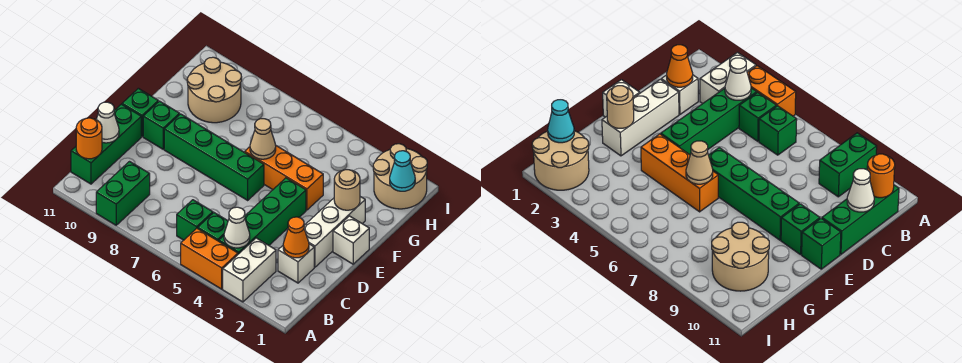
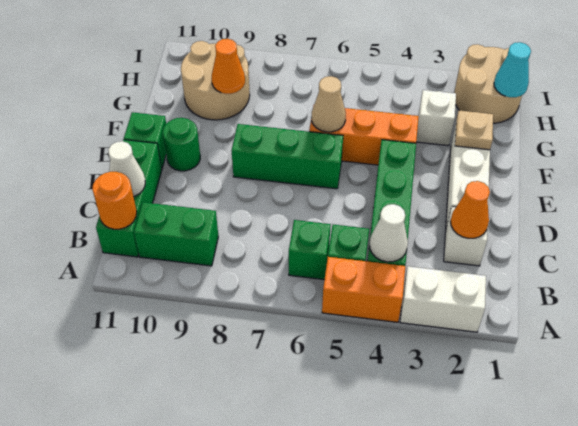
white brick A3:B3 level 1 -> white brick A2:A3 level 1
green brick A9:B9 level 1 -> green brick B9:B10 level 1
white brick E1 level 1 -> white brick G3 level 1
green brick E6:E9 level 1 -> green brick E6:E8 level 1
green brick E10 level 1 -> green round brick E10 level 1
tan round brick F2 level 2 -> tan plate F2 level 2
none -> orange cone G9 level 2

